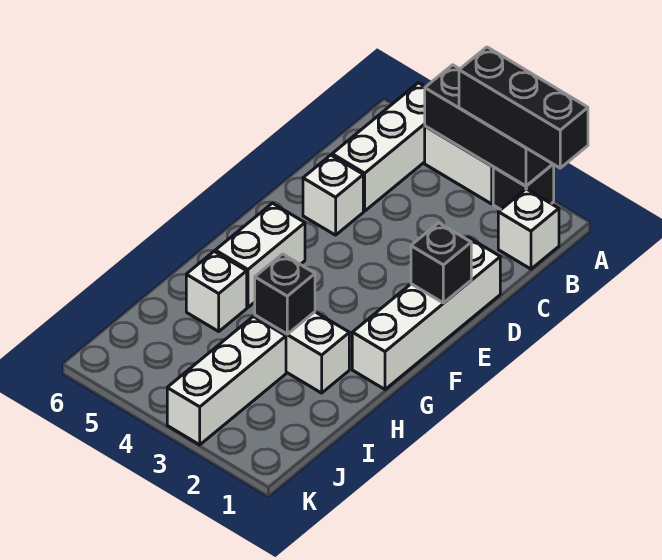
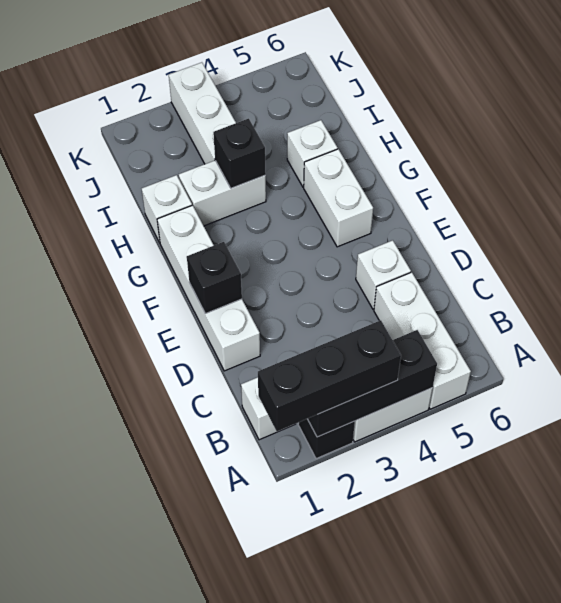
none -> white brick H1 level 1

